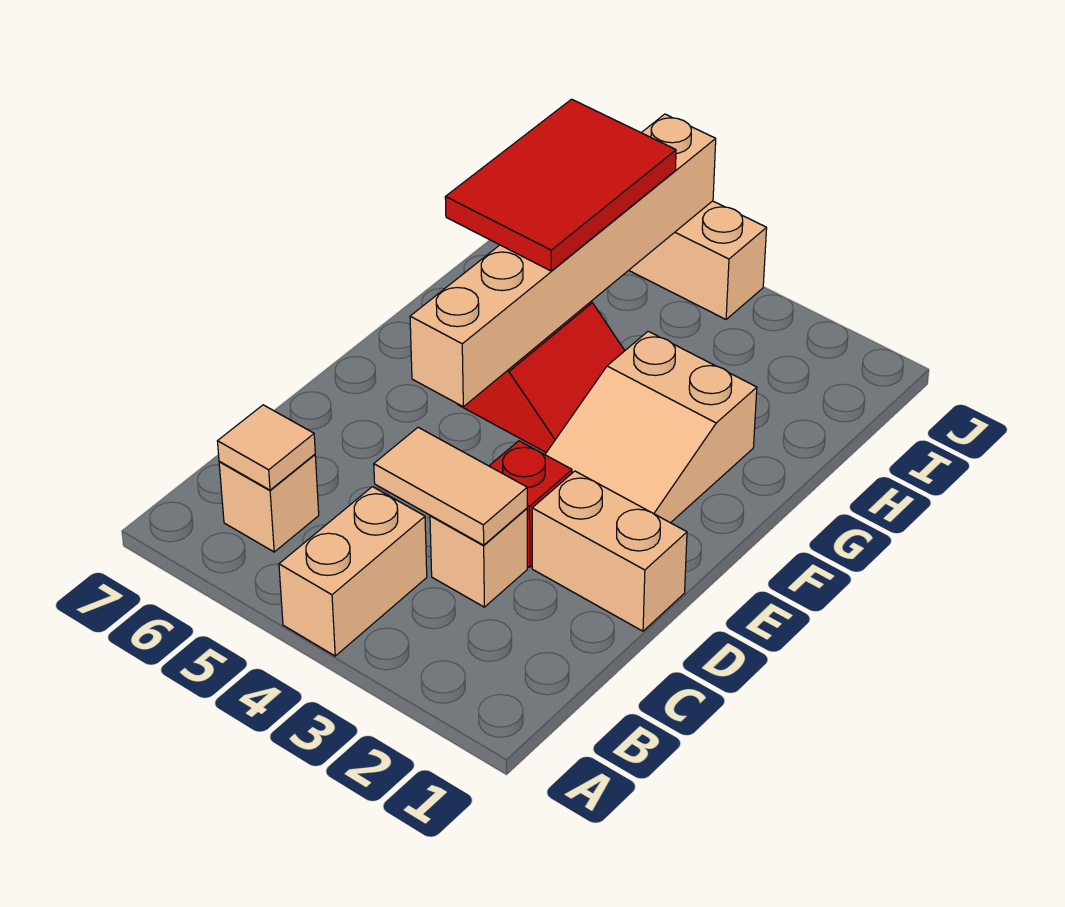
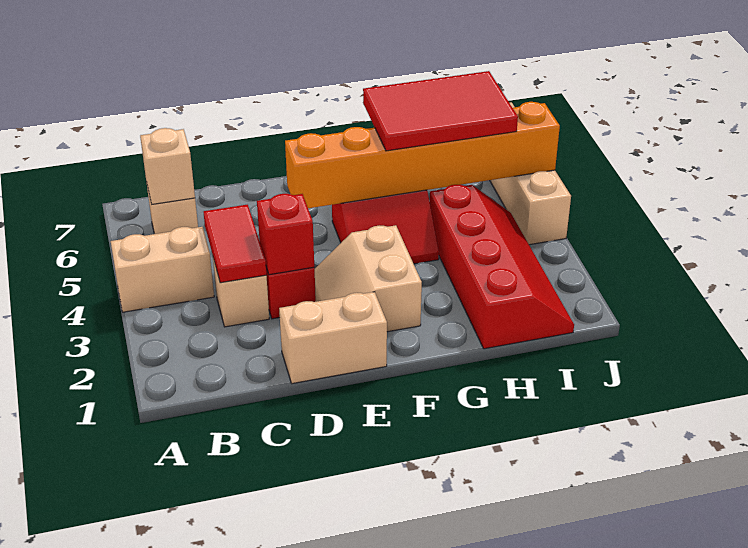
tan tile B6 level 2 -> tan brick B6 level 2
tan tile C3:C4 level 2 -> red tile C3:C4 level 2
tan brick D1:D2 level 1 -> tan brick D1:E1 level 1
none -> red brick D3 level 2
tan slope E2:G3 level 1 top G -> tan slope E2:F3 level 1 top F
tan brick E5:J5 level 2 -> orange brick E5:J5 level 2
none -> red slope H1:I4 level 1 top H

